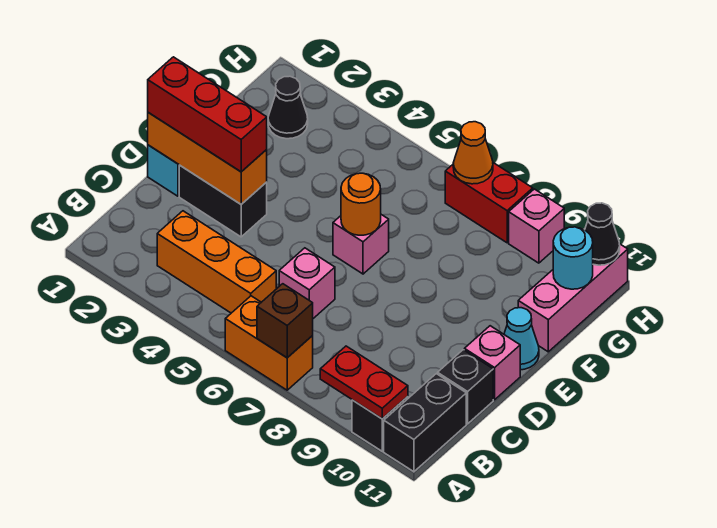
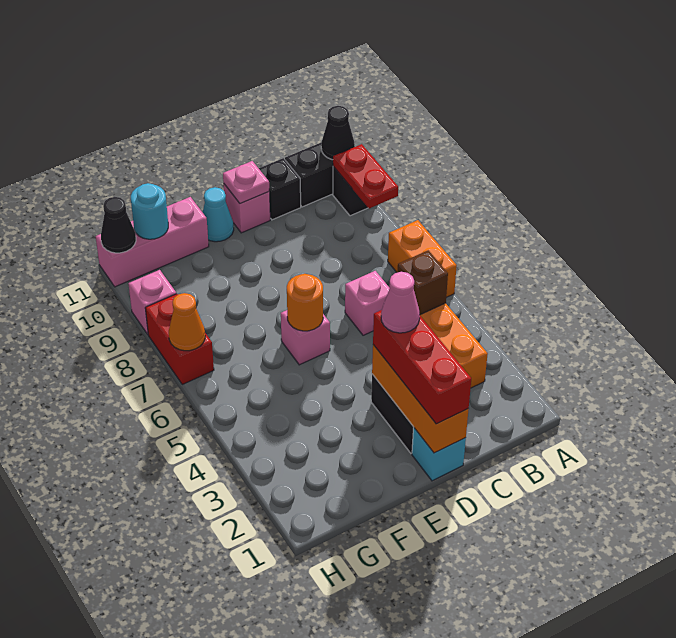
brown brick A7 level 2 -> brown brick B5 level 2
none -> pink cone D3 level 4
none -> pink plate D11 level 2
black cone G2 level 1 -> black cone A11 level 2

